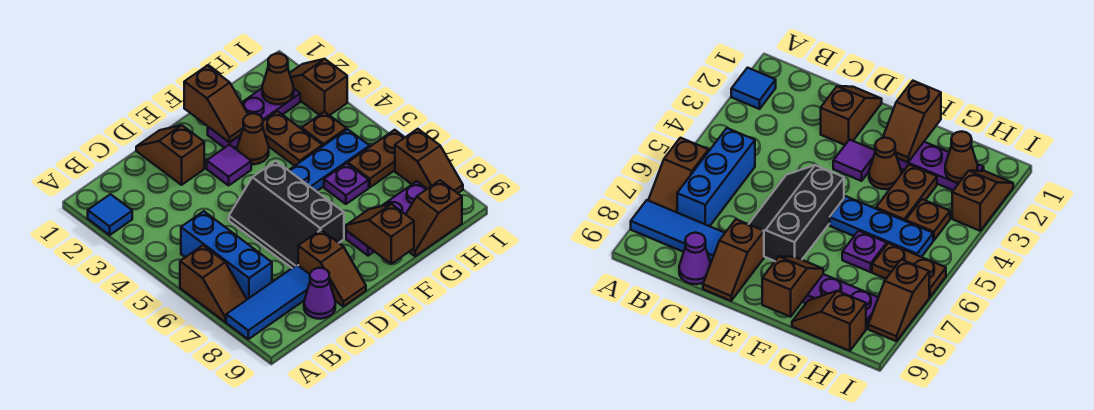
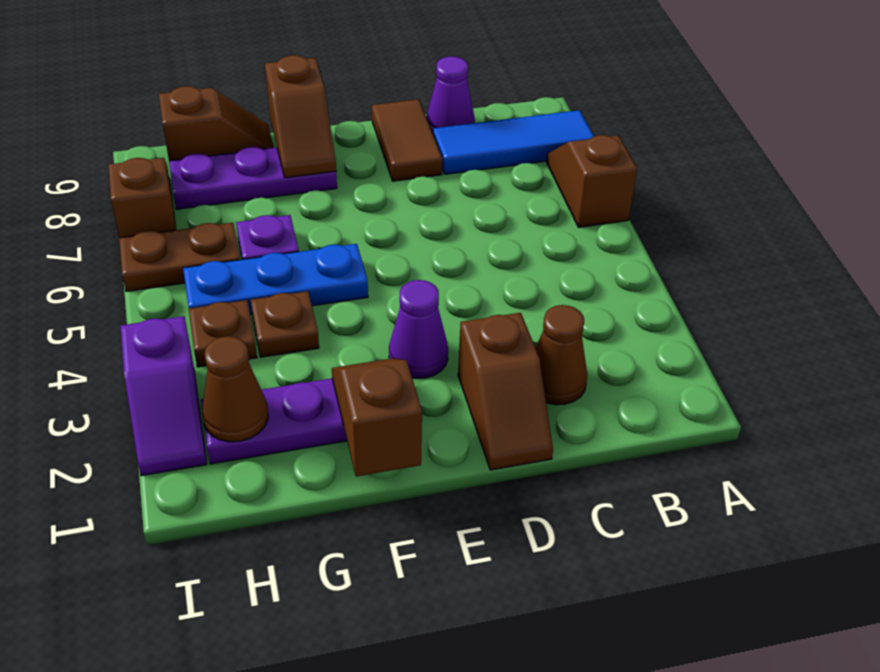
blue tile A2 level 1 -> none
blue brick B5:B7 level 1 -> none
black slope D5:E7 level 1 top E -> none
brown slope D8:D9 level 1 top 8 -> brown tile D8:D9 level 1
purple tile E3 level 1 -> purple cone E3 level 1
brown cone F3 level 1 -> brown cone C2 level 1
brown plate G3:G4 level 1 -> brown plate G4 level 1
brown slope I2:I3 level 1 top 3 -> purple slope I2:I3 level 1 top 3

